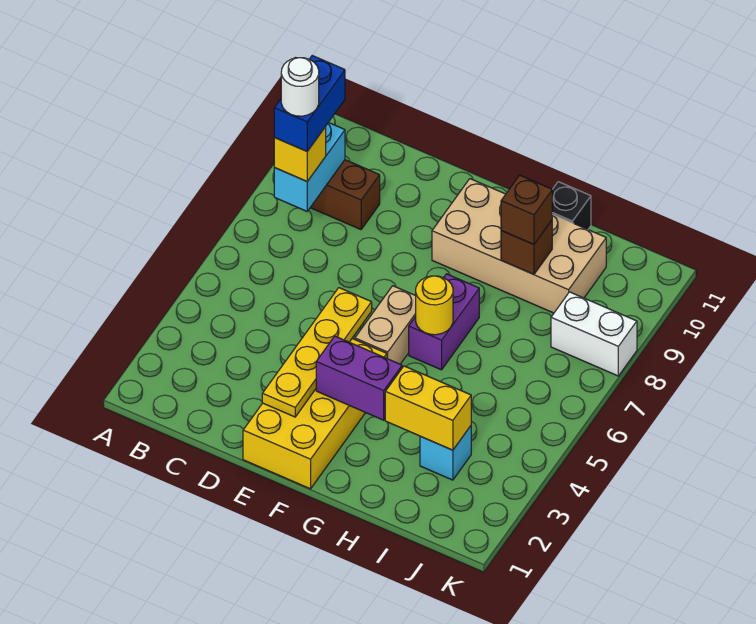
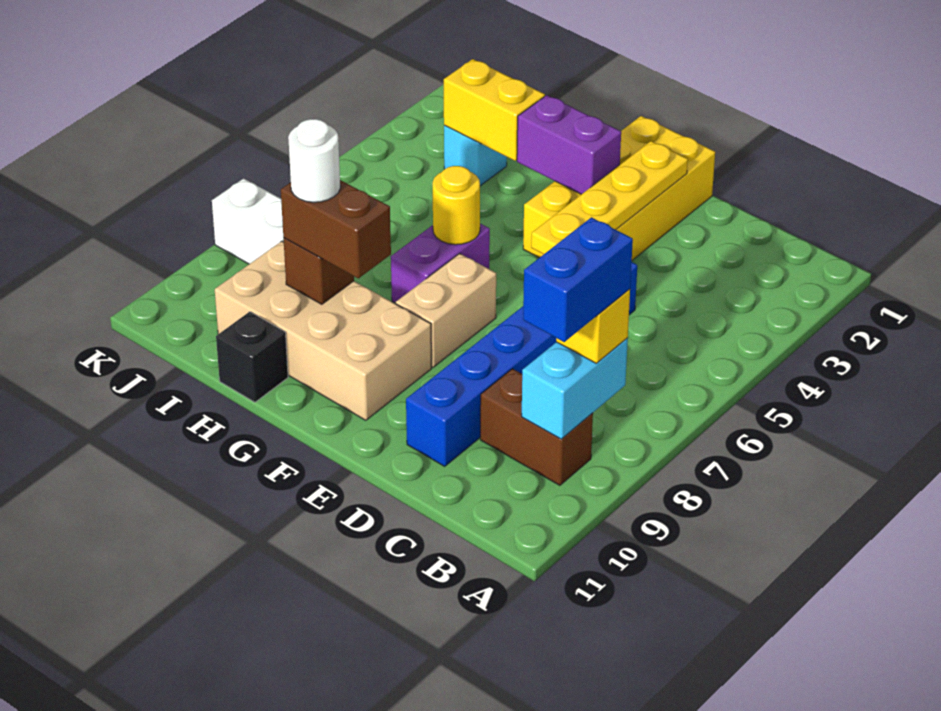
white round brick B8 level 5 -> white round brick H9 level 4
none -> blue brick D5:D10 level 1
tan brick F5:F6 level 1 -> tan brick F7:F8 level 1
brown brick H9 level 3 -> brown brick G9:H9 level 3

